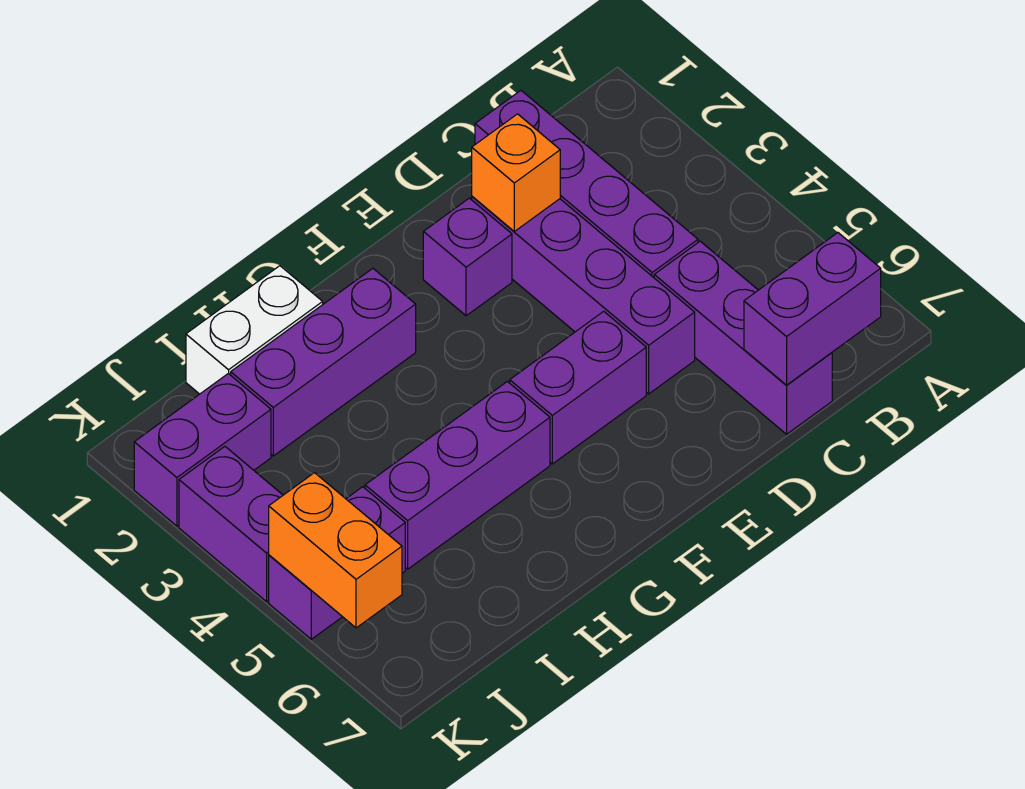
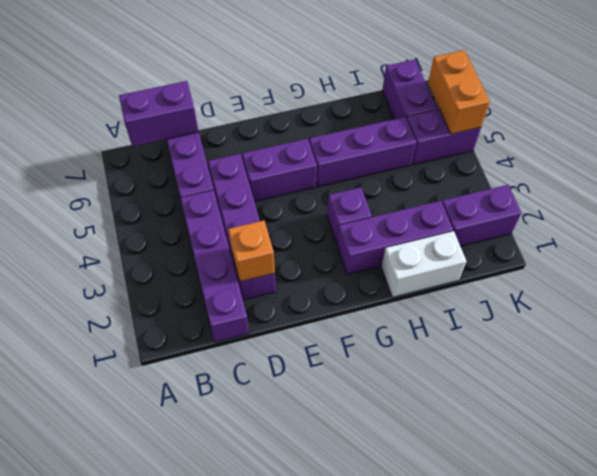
purple brick E2 level 1 -> purple brick G3 level 1
purple brick K3:K4 level 1 -> purple brick J6:J7 level 1

